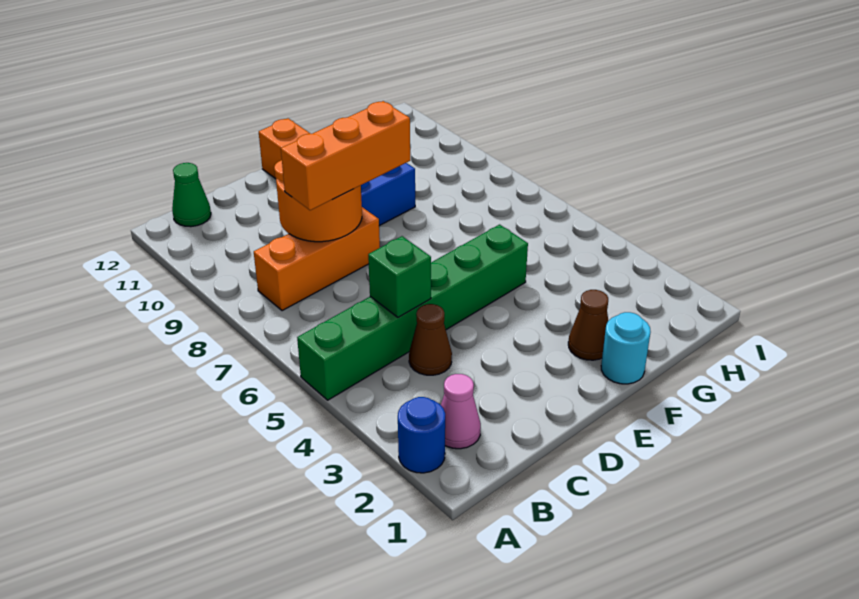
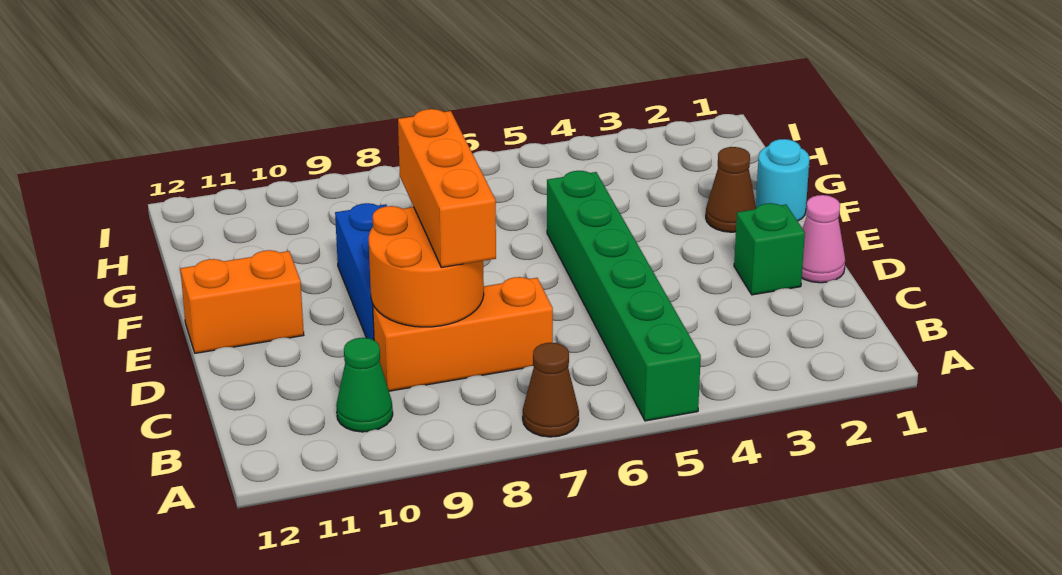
blue round brick A2 level 1 -> none
pink cone B2 level 1 -> pink cone D1 level 1
orange brick B8:D8 level 1 -> orange brick C7:C9 level 1
green cone B12 level 1 -> green cone B10 level 1
brown cone C4 level 1 -> brown cone A7 level 1
green brick C5 level 2 -> green brick D2 level 1

